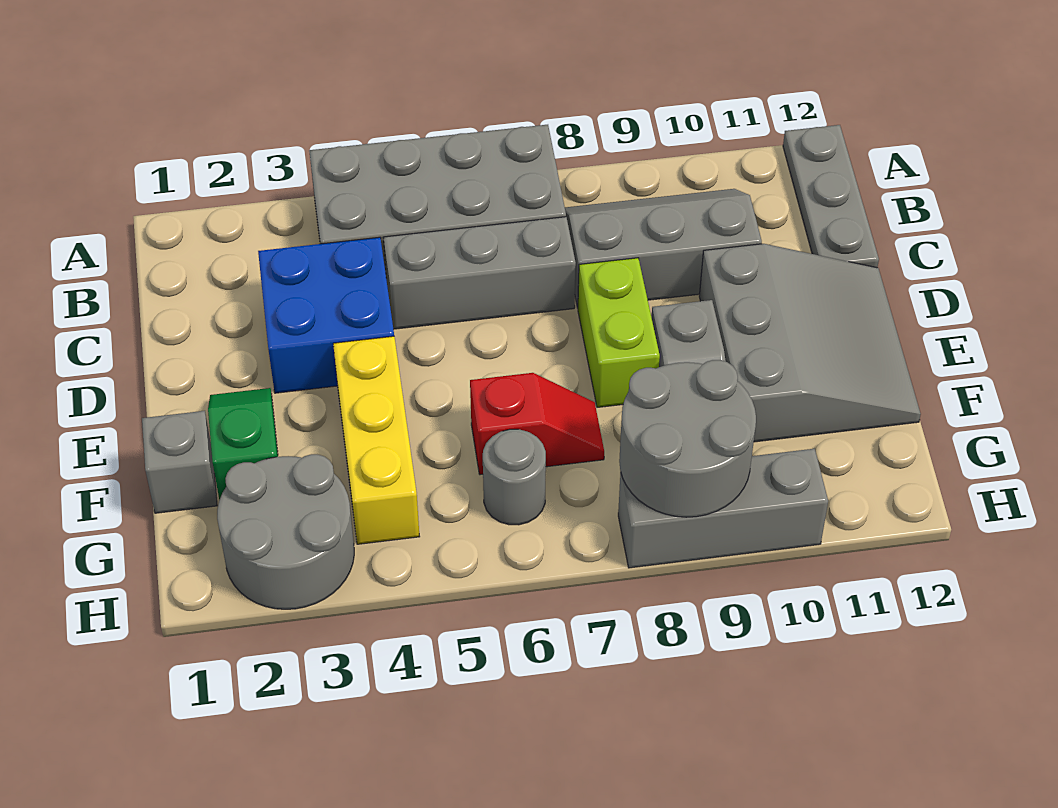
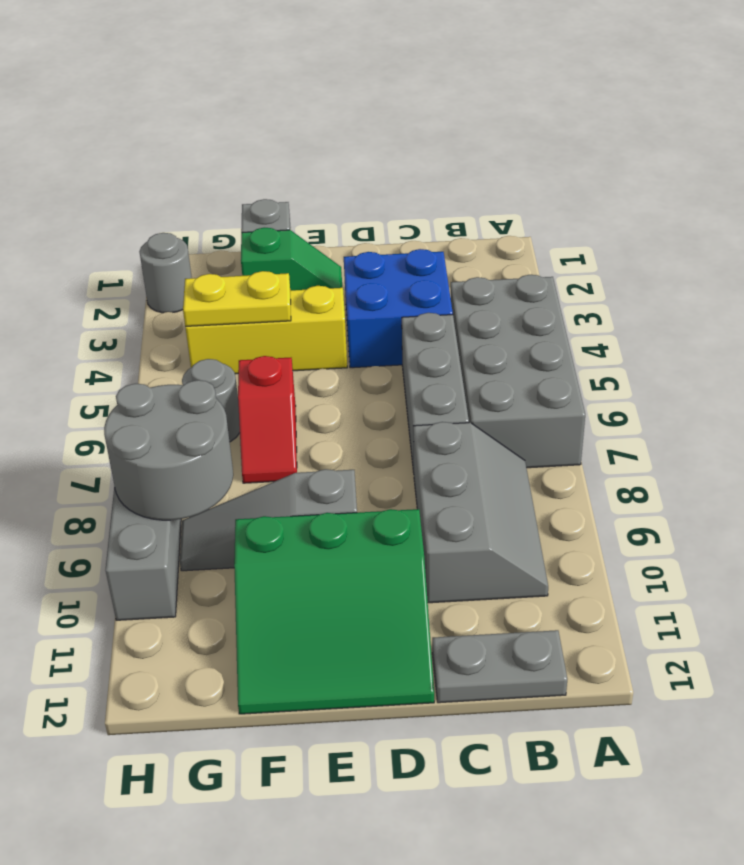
grey plate A12:C12 level 1 -> grey plate B12:C12 level 1
lime brick D8:E8 level 1 -> none
grey slope D10:F12 level 1 top 10 -> green slope D10:F12 level 1 top 10
none -> yellow plate F4:G4 level 2
grey round brick G2:H3 level 1 -> grey round brick H2 level 1

